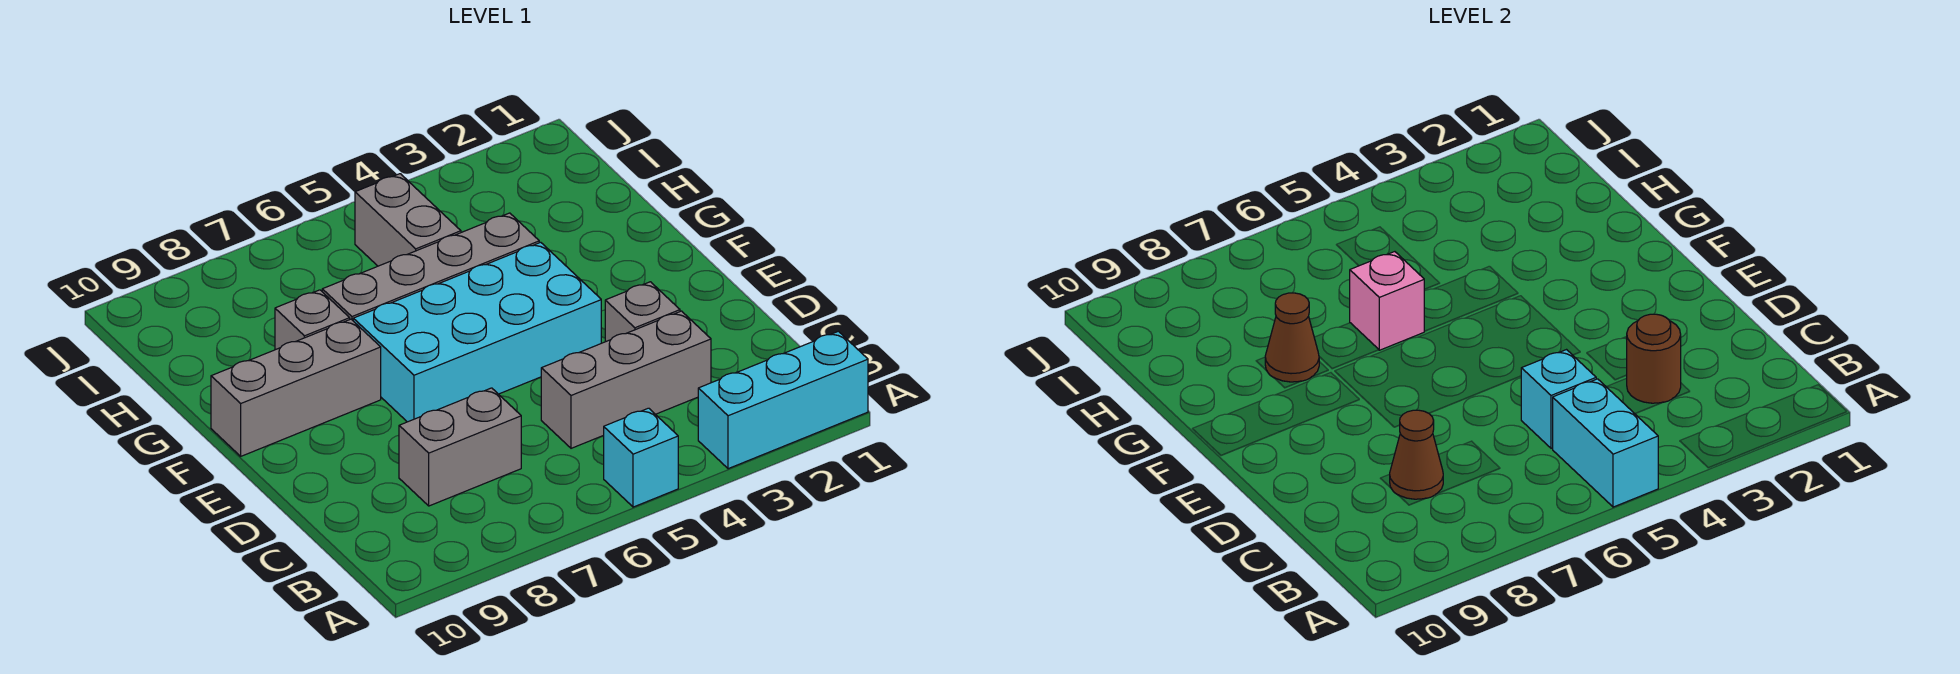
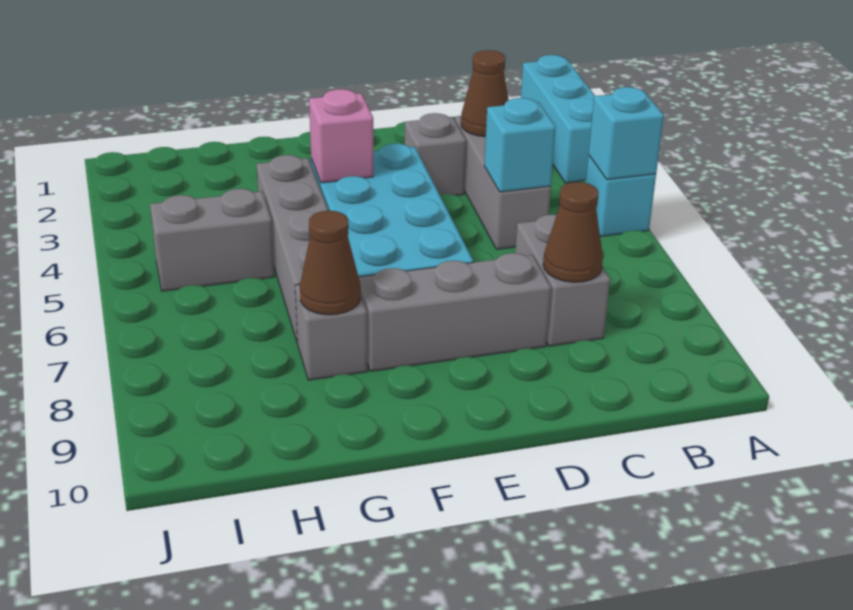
cyan brick A5:B5 level 2 -> cyan brick A5 level 2
brown round brick C3 level 2 -> brown cone C3 level 2
grey brick F8:F10 level 1 -> grey brick D8:F8 level 1
pink brick G6 level 2 -> pink brick F4 level 2

